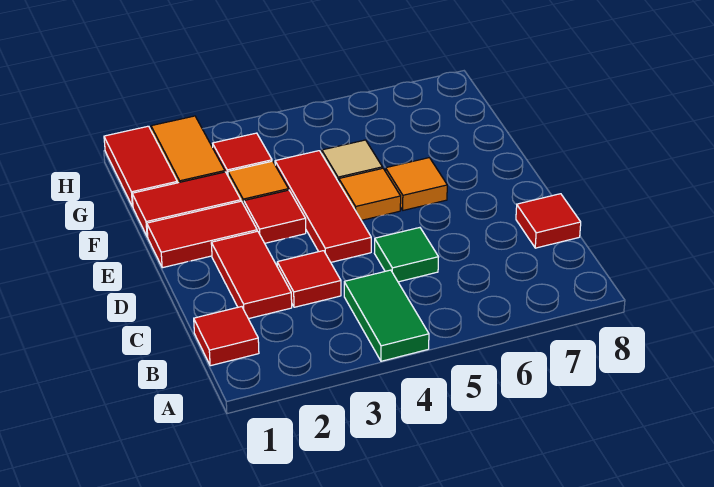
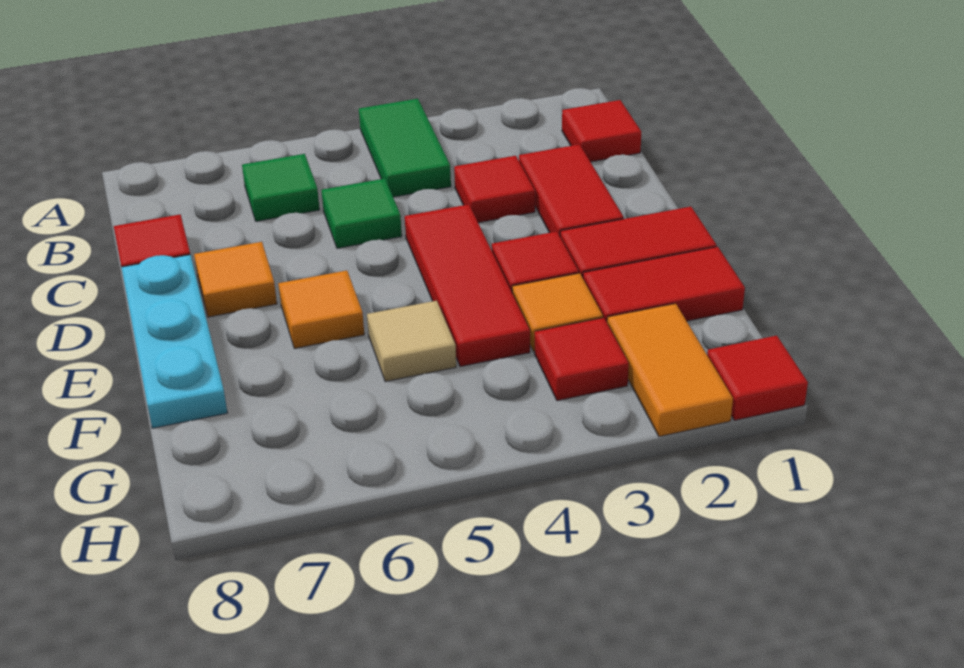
none -> green tile B6 level 1
none -> cyan plate D8:F8 level 1
orange tile E5 level 1 -> orange tile D7 level 1
red tile G1:H1 level 1 -> red tile H1 level 1

